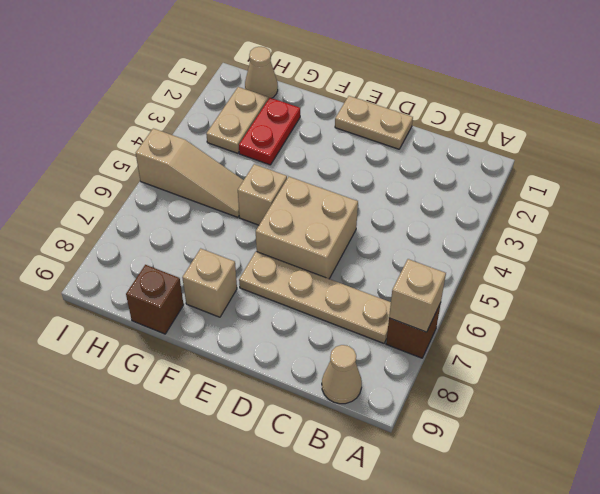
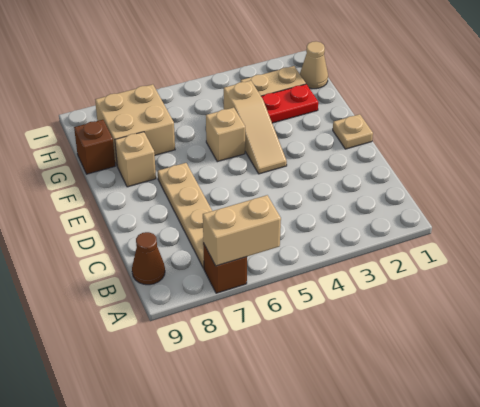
tan brick A7 level 2 -> tan brick A6:A7 level 2
tan cone B9 level 1 -> brown cone B9 level 1
tan plate D1:E1 level 1 -> tan plate E1 level 1
tan brick D5:E6 level 1 -> tan brick G7:H8 level 1
tan slope G5:I5 level 1 top I -> tan slope E4:G4 level 1 top G

